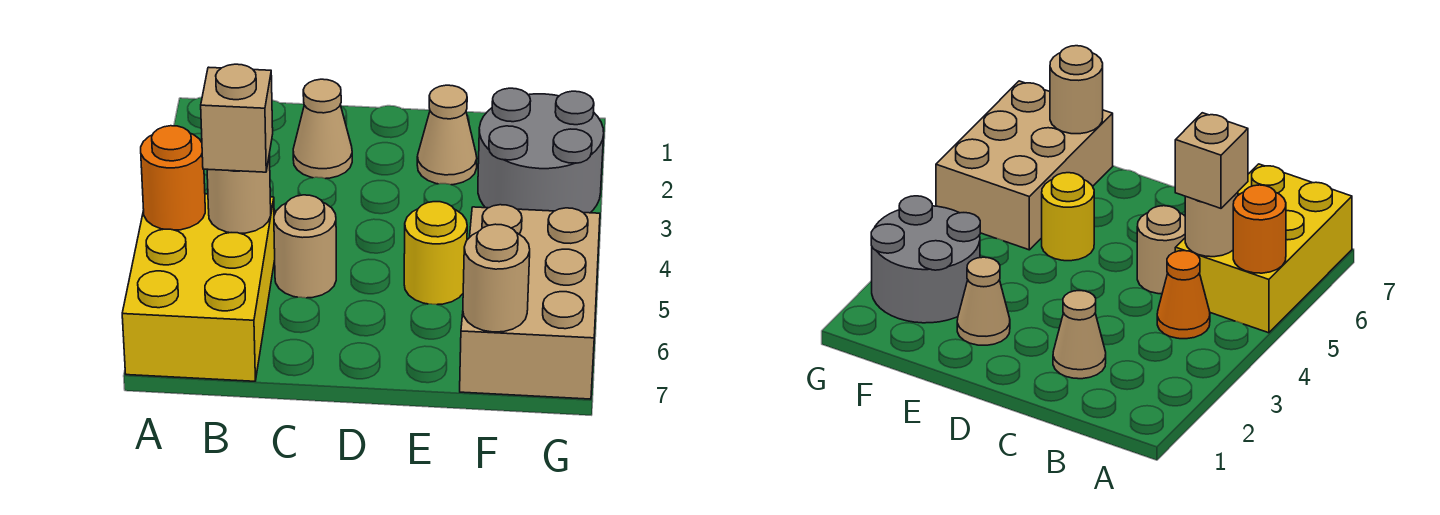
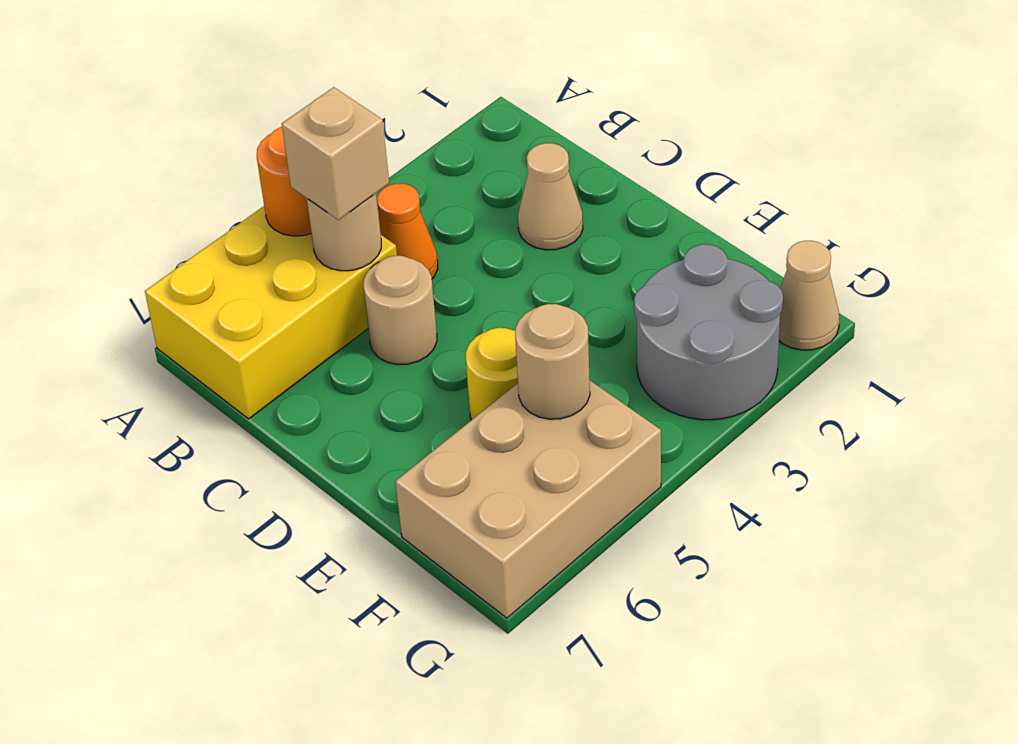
tan cone E2 level 1 -> tan cone G1 level 1
tan round brick F7 level 2 -> tan round brick F5 level 2

